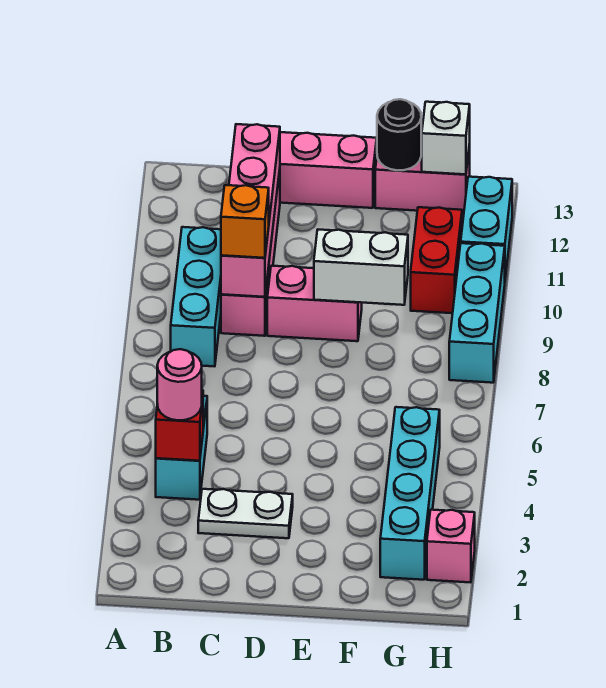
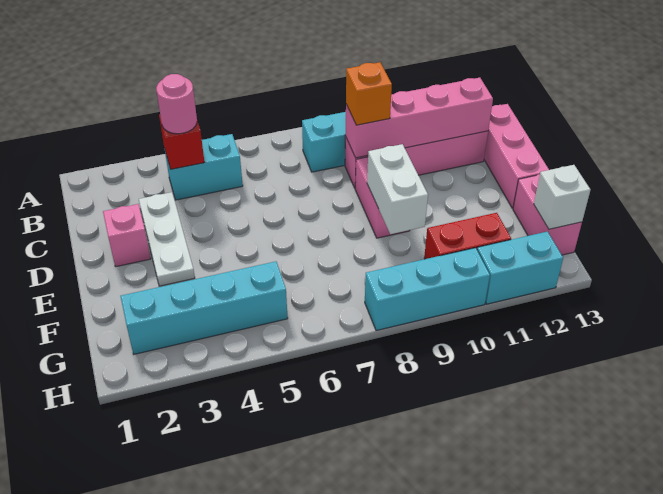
white plate C3:D3 level 1 -> white plate C3:E3 level 1
black round brick F13 level 2 -> none
pink brick H2 level 1 -> pink brick D2 level 1

